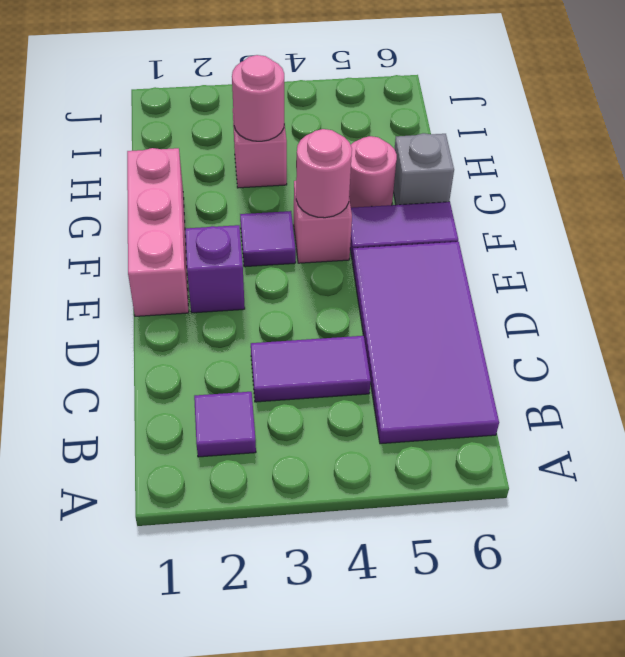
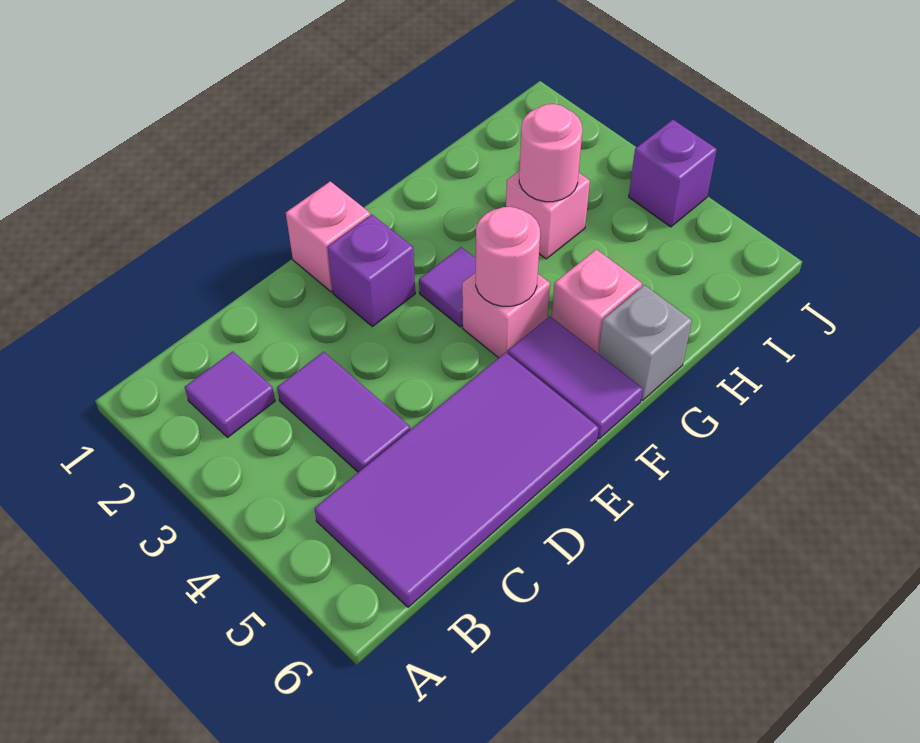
pink brick E1:G1 level 1 -> pink brick E1 level 1
pink round brick G5 level 1 -> pink brick G5 level 1
none -> purple brick J4 level 1

